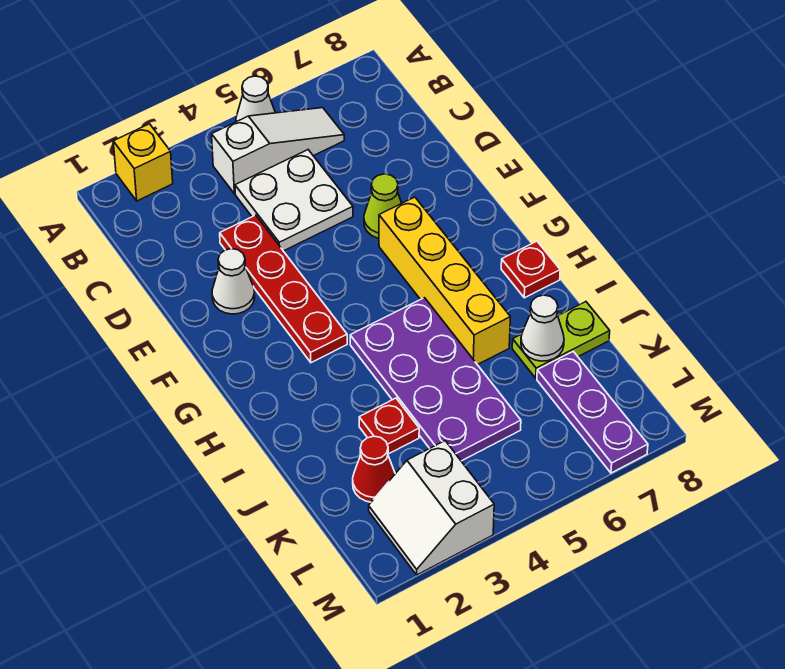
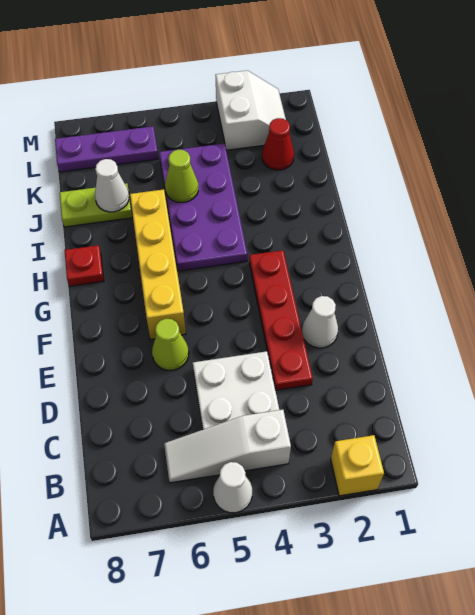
red plate J3 level 1 -> none
none -> lime cone J5 level 2
purple plate K7:M7 level 1 -> purple plate L6:L8 level 1

